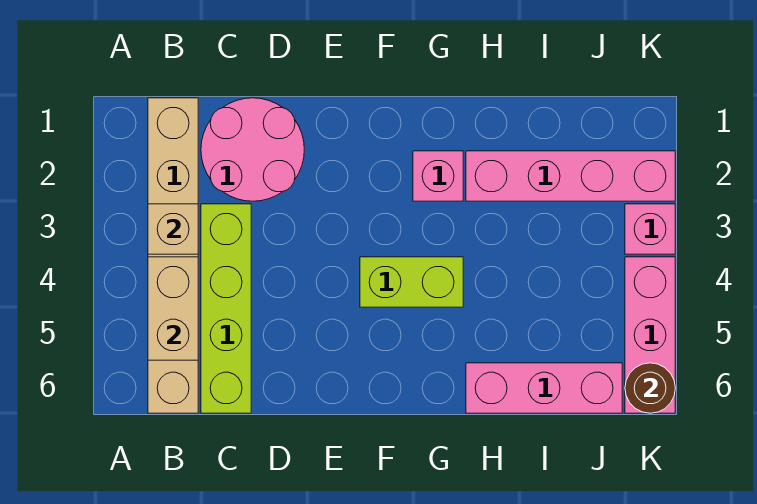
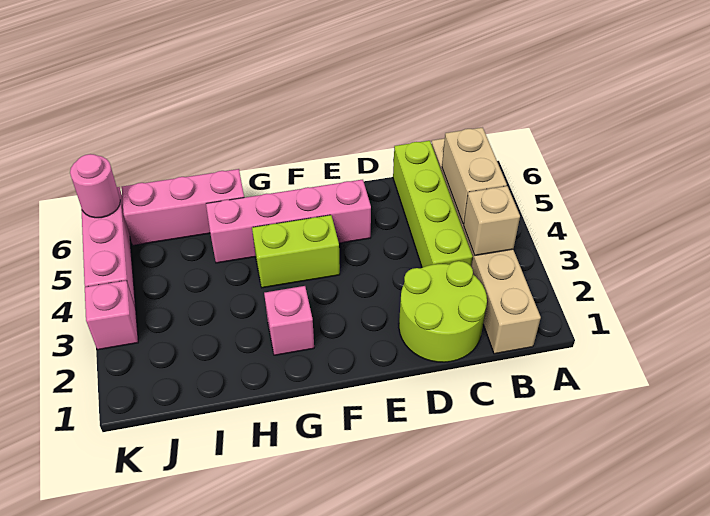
pink round brick C1:D2 level 1 -> lime round brick C1:D2 level 1
pink brick H2:K2 level 1 -> pink brick E5:H5 level 1
brown round brick K6 level 2 -> pink round brick K6 level 2

